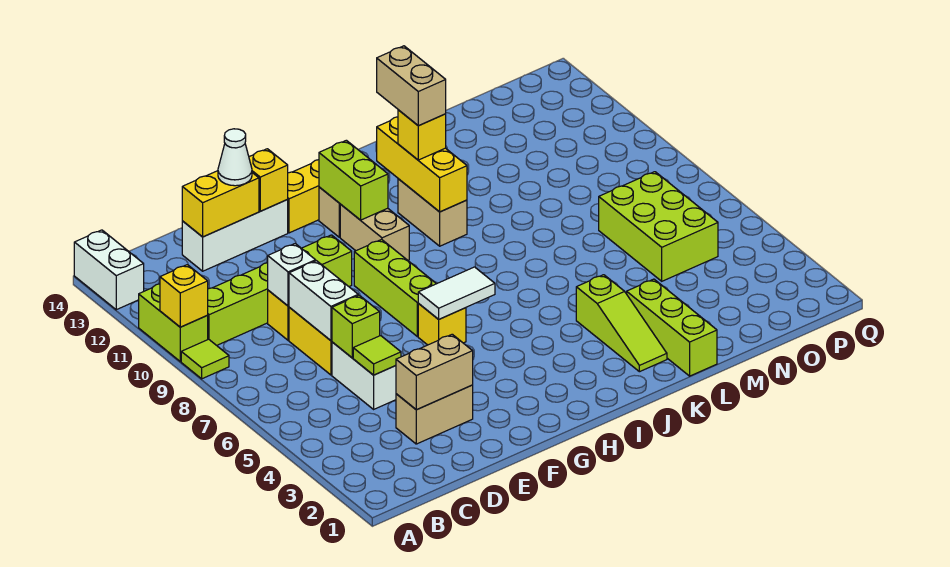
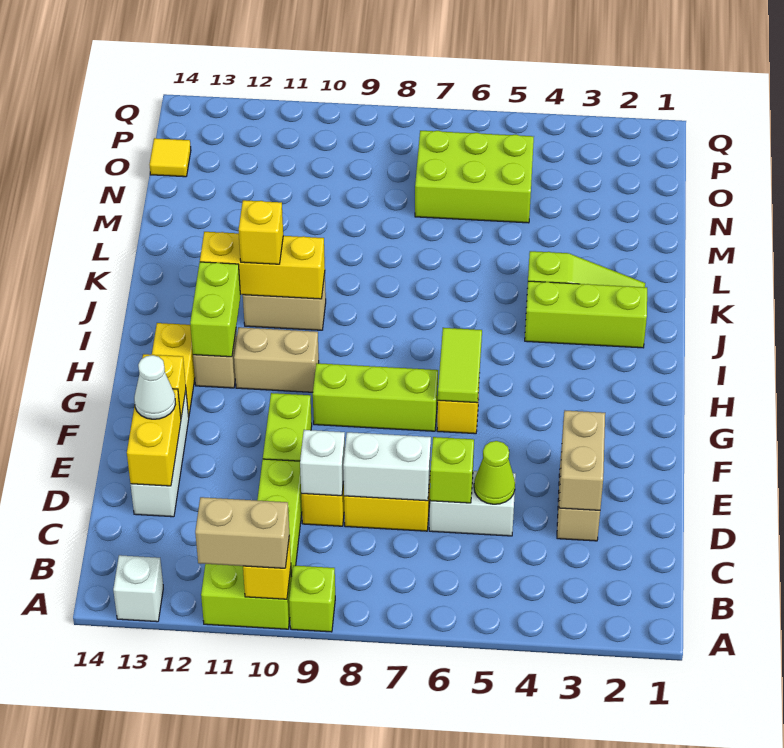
lime tile A9 level 1 -> lime brick A9 level 1
white brick A13:A14 level 1 -> white brick A13 level 1
lime tile D5 level 2 -> lime cone D5 level 2
white tile G6:H6 level 2 -> lime tile G6:H6 level 2
lime brick H11:H12 level 2 -> lime brick H12:I12 level 2
tan brick J11:J12 level 4 -> tan brick A10:A11 level 3
lime brick L1:L3 level 1 -> lime brick J2:J4 level 1
none -> yellow tile O14 level 1

